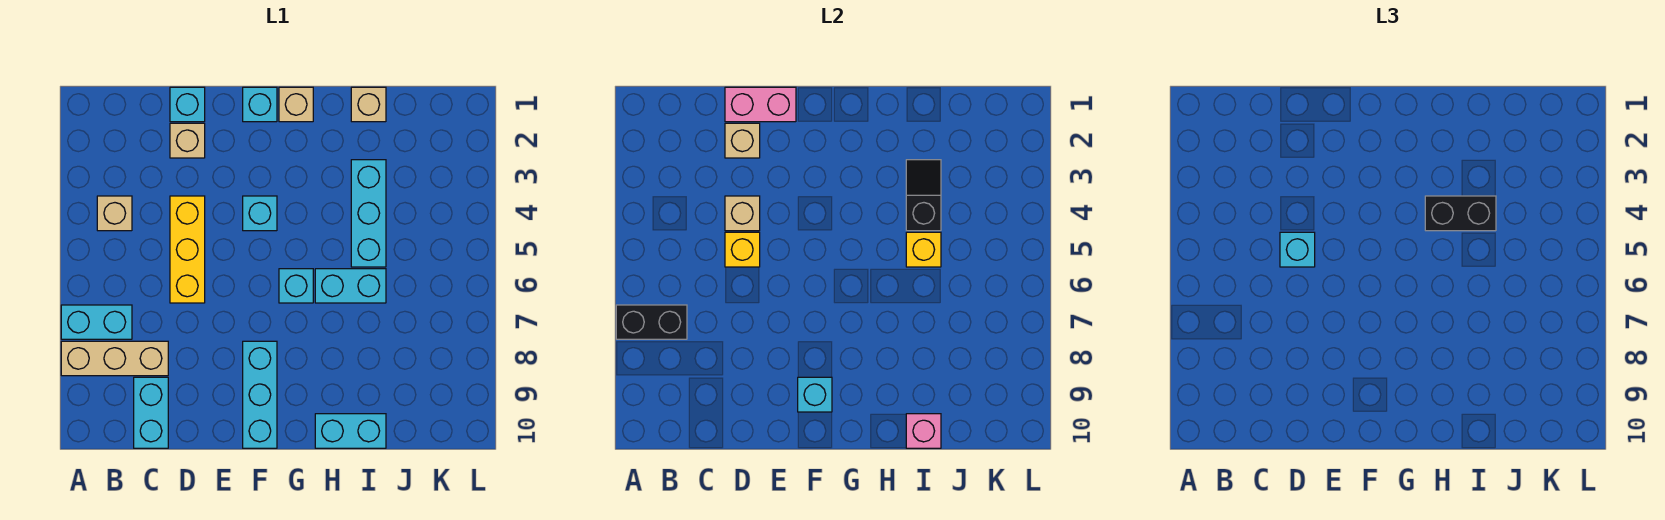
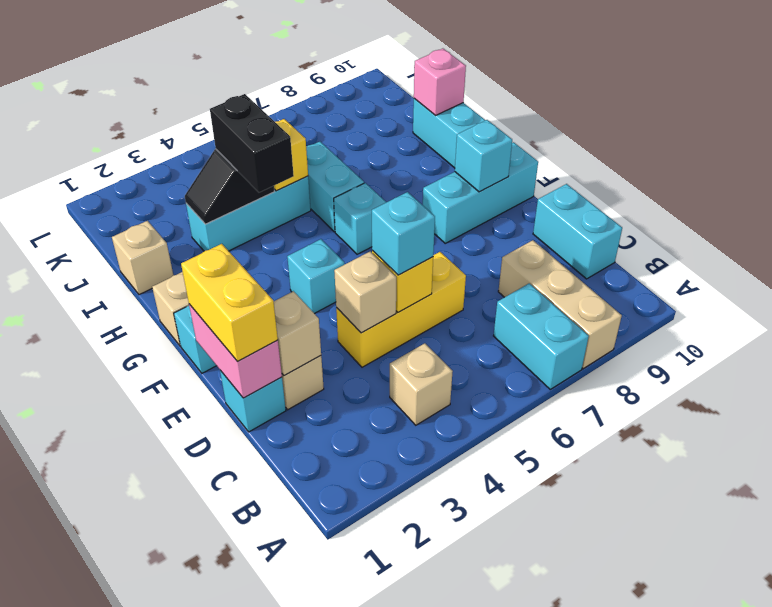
black brick A7:B7 level 2 -> none
cyan brick C9:C10 level 1 -> cyan brick C10:D10 level 1
none -> yellow brick D1:E1 level 3

